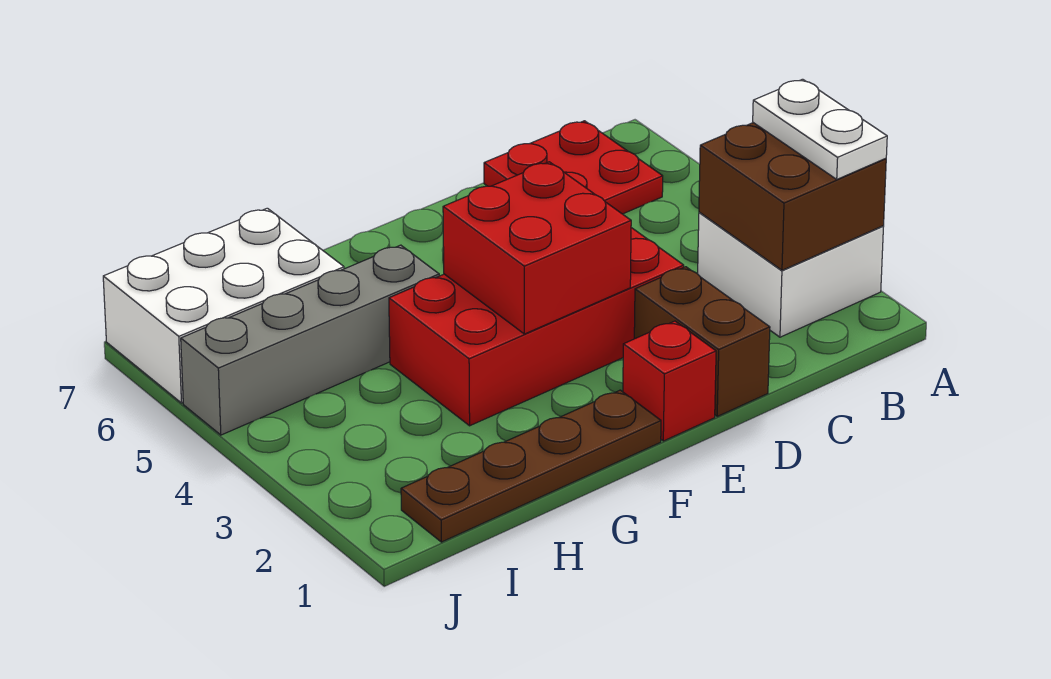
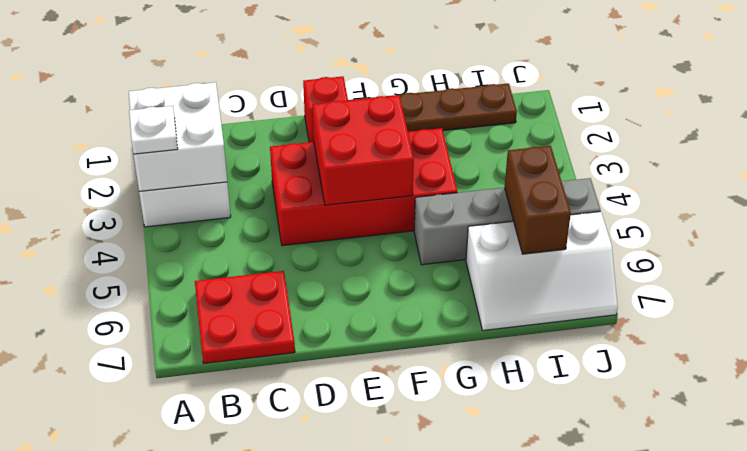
brown brick A2:B3 level 2 -> white brick A2:B3 level 2
white plate A2:A3 level 3 -> white plate A3 level 3
brown brick D1:D2 level 1 -> brown brick I5:I6 level 2
white brick H6:J7 level 1 -> white slope H6:J7 level 1 top 6

